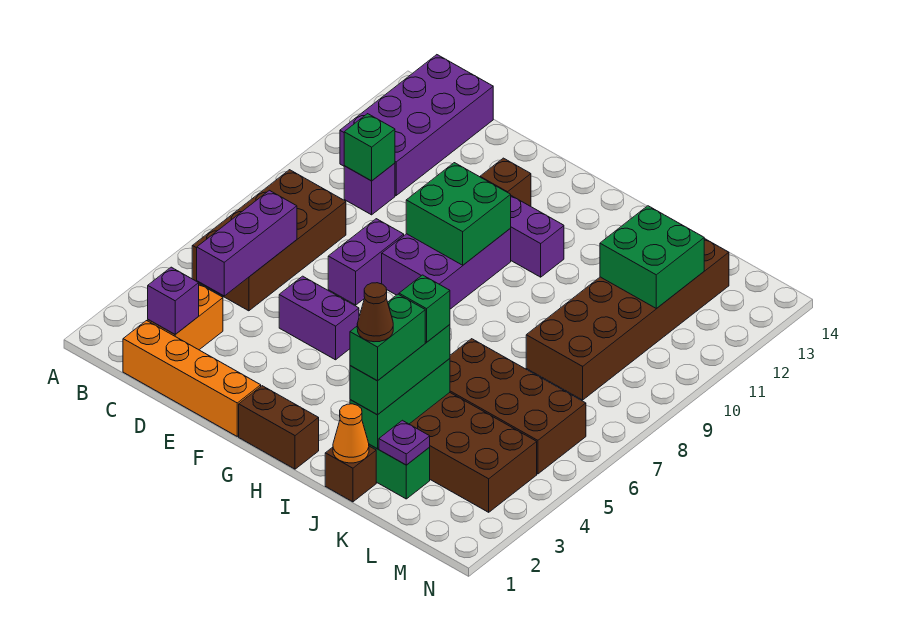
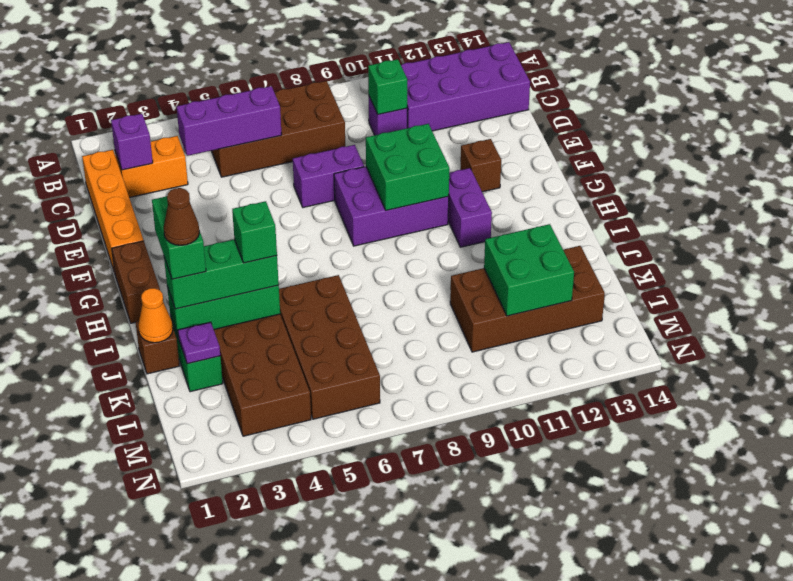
purple brick E5:F5 level 1 -> none
green brick J2:J3 level 4 -> green brick I2:J2 level 4
brown brick K8:L13 level 1 -> brown brick K10:L13 level 1

